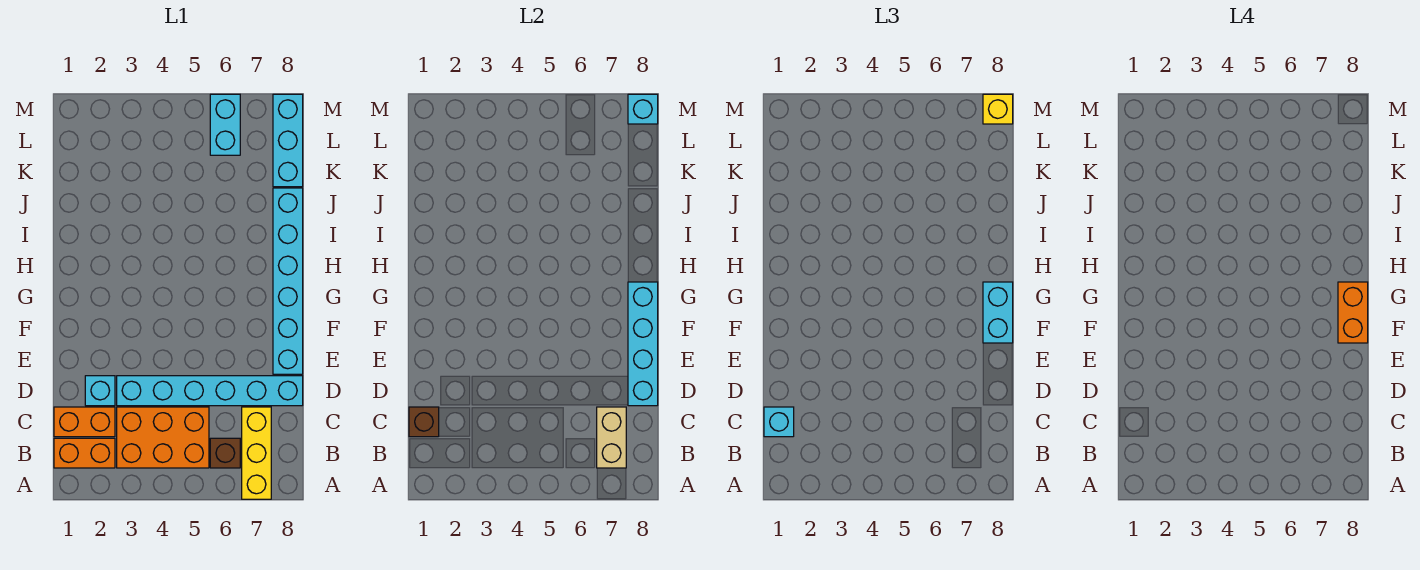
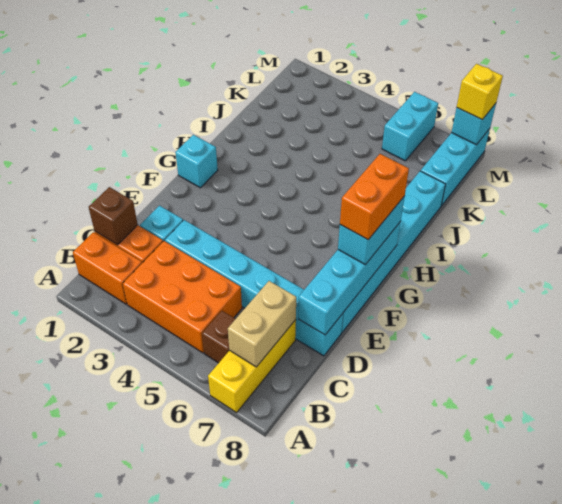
cyan brick C1 level 3 -> cyan brick G1 level 1

